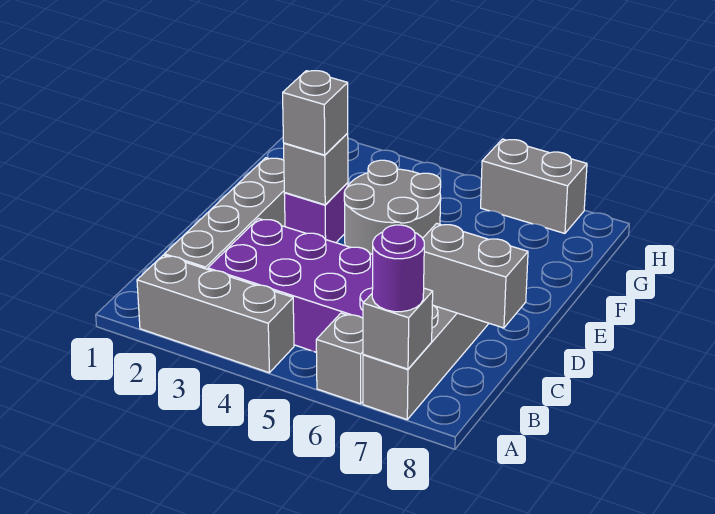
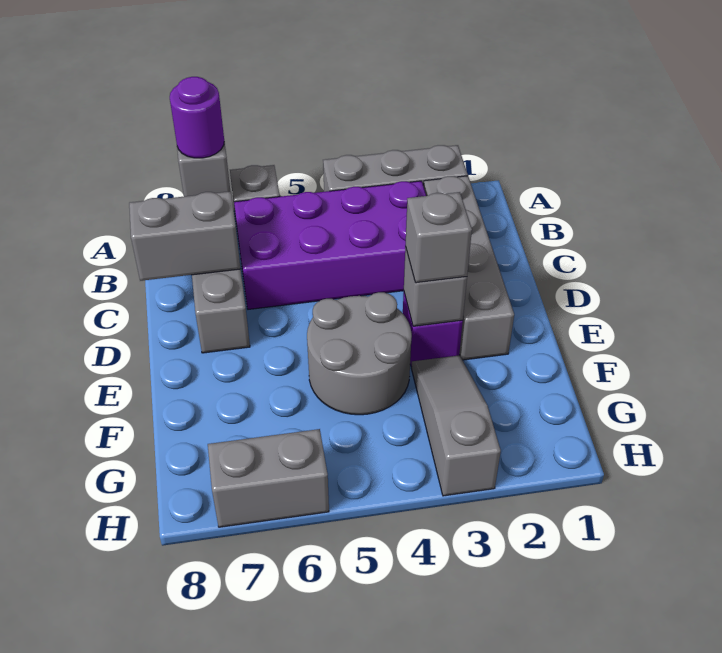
none -> grey slope F3:H3 level 1 top H

